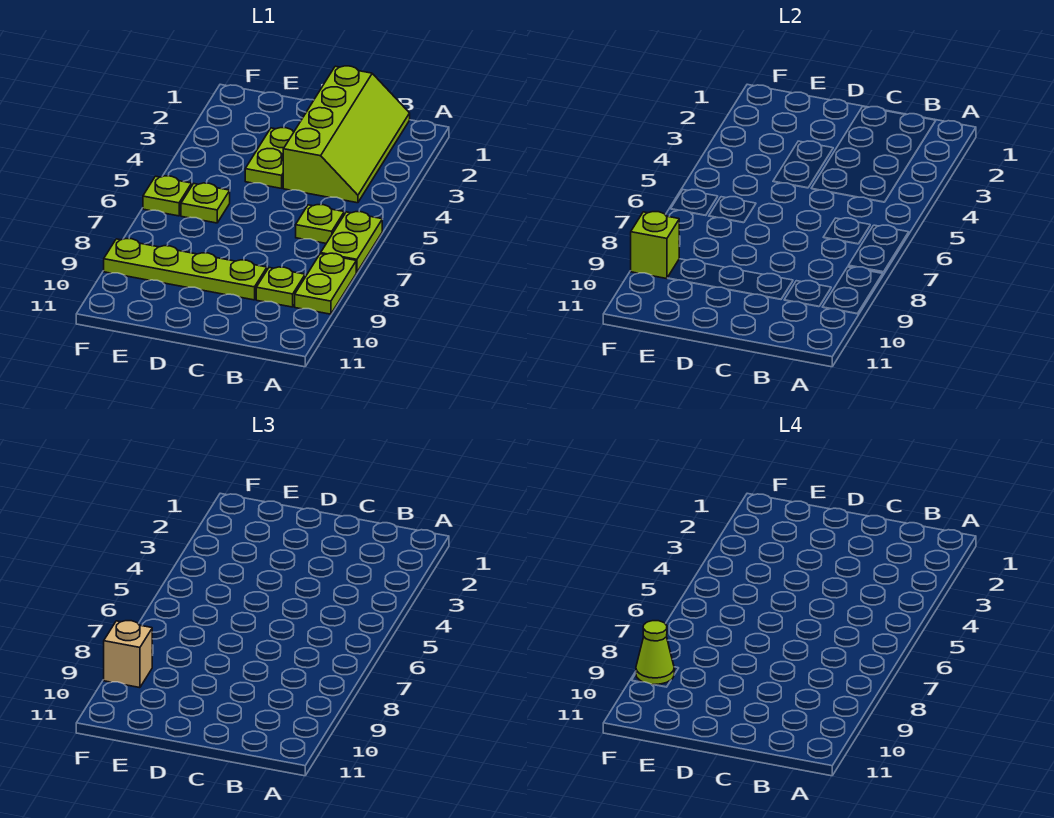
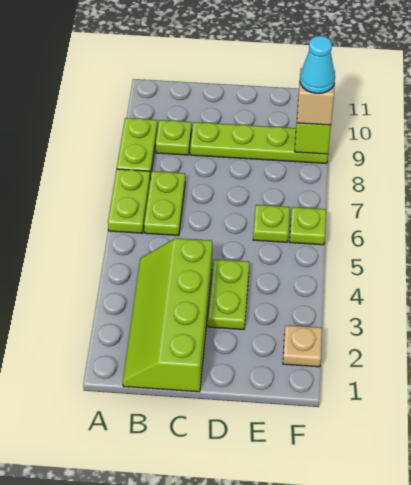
lime plate B6 level 1 -> lime plate B6:B7 level 1
none -> tan plate F2 level 1
lime cone F9 level 4 -> cyan cone F9 level 4

